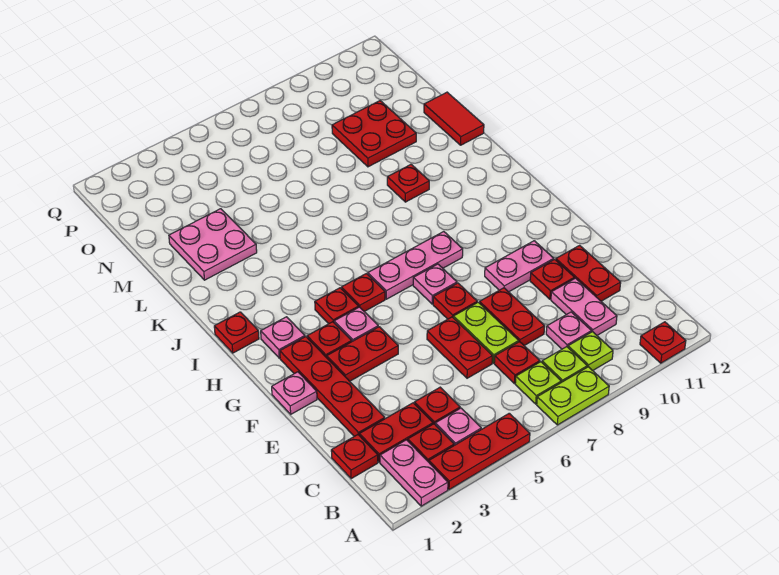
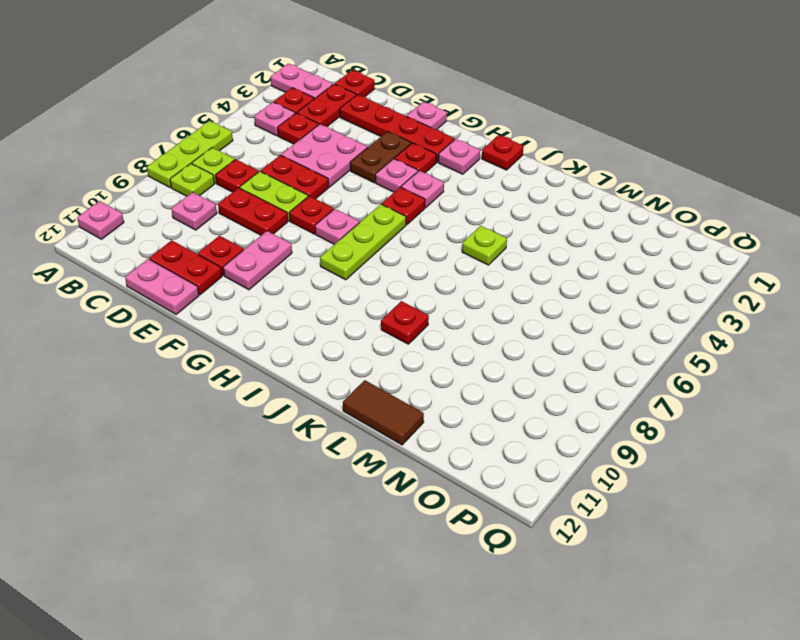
red plate A3:A5 level 1 -> none
lime plate A7:A8 level 1 -> lime plate A6:A8 level 1
red plate A11 level 1 -> pink plate A11 level 1
lime plate B9 level 1 -> lime plate K5 level 1
pink plate C10:D10 level 1 -> pink plate D12:E12 level 1
red plate F3:F4 level 1 -> brown plate F3:F4 level 1
red plate H4 level 1 -> pink plate H4 level 1
pink plate H6:H8 level 1 -> lime plate H6:H8 level 1
pink plate L2:M3 level 1 -> pink plate D4:E5 level 1
red tile L12:M12 level 1 -> brown tile L12:M12 level 1
red plate M9:N10 level 1 -> none

